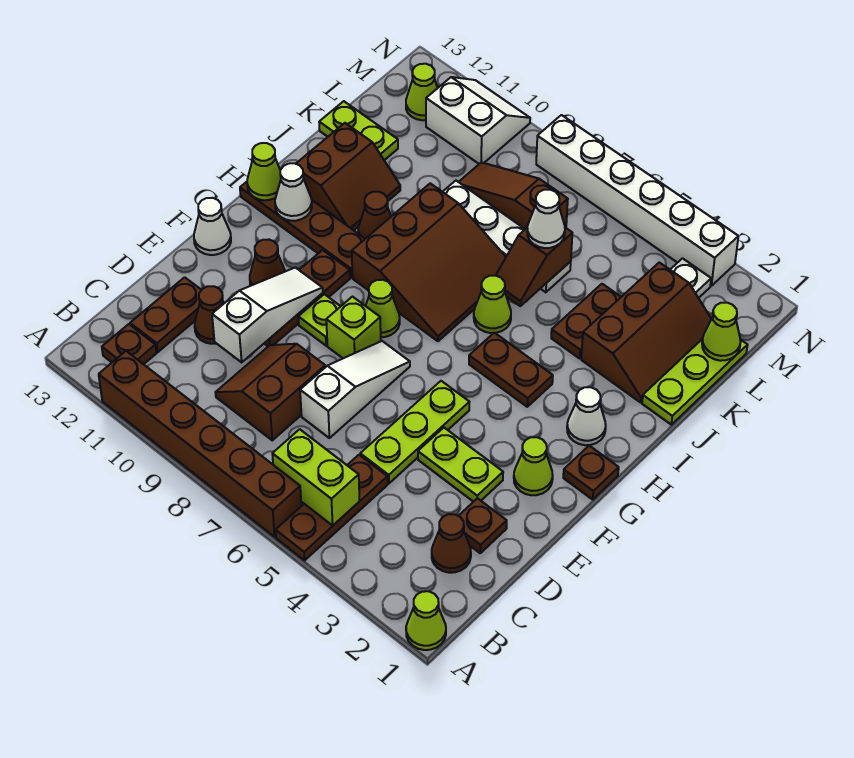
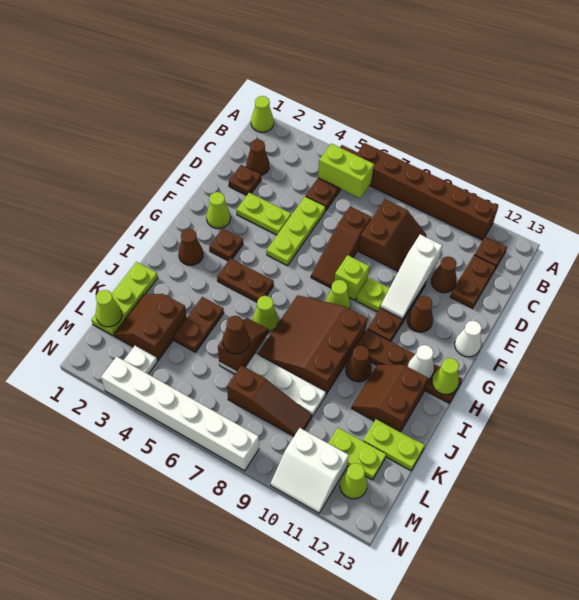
white slope D7:F7 level 1 top D -> brown slope D7:F7 level 1 top D
brown plate G1 level 1 -> brown plate G3 level 1
white cone H2 level 1 -> brown cone H2 level 1
brown slope J2:L3 level 1 top 3 -> brown slope K2:L3 level 1 top 3
white cone K6 level 3 -> brown cone K6 level 3
none -> lime plate L11:L12 level 1

